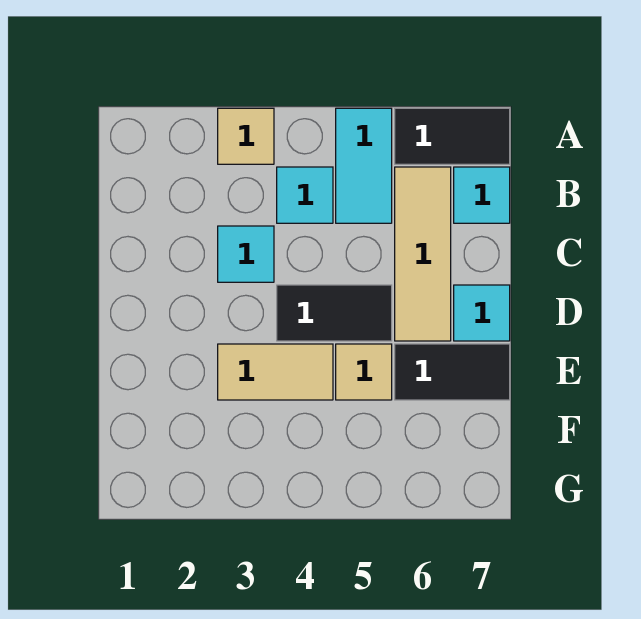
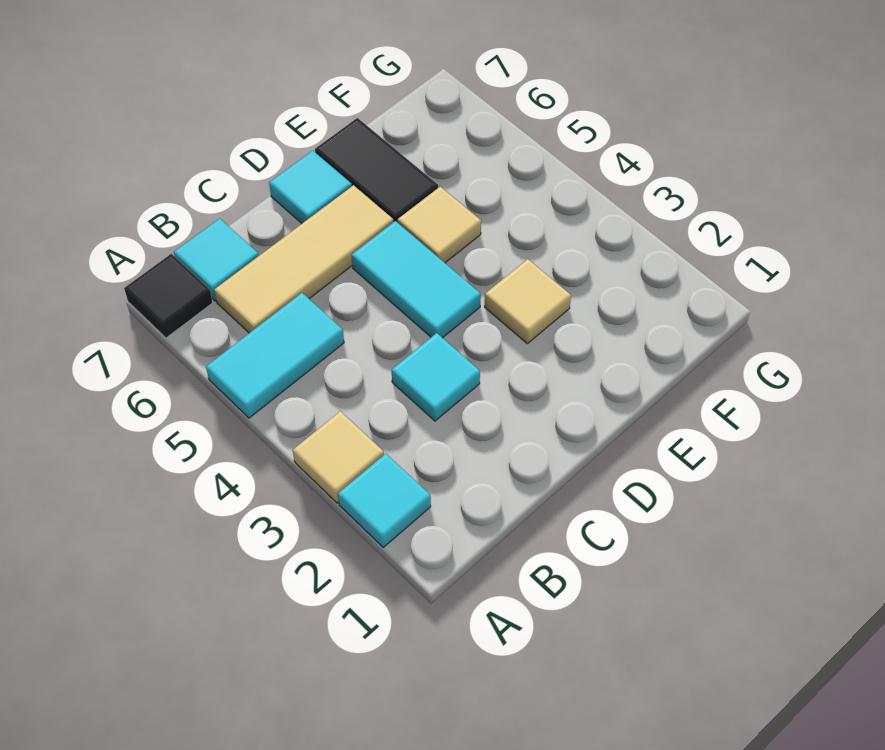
black tile A6:A7 level 1 -> black tile A7 level 1
cyan tile B4 level 1 -> cyan tile A2 level 1
black tile D4:D5 level 1 -> cyan tile D4:D5 level 1
tan tile E3:E4 level 1 -> tan tile E3 level 1

